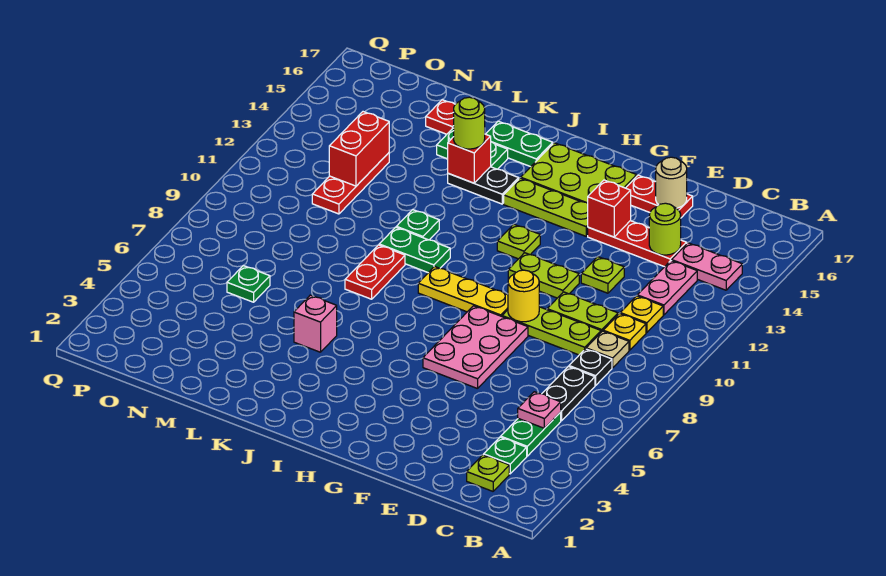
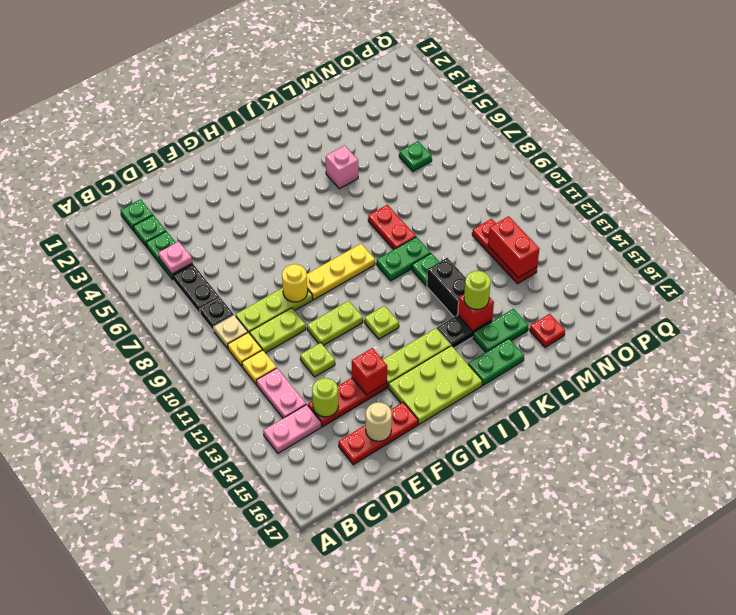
lime plate C2 level 1 -> green plate C2 level 1
red plate E16:F16 level 1 -> red plate D16:F16 level 1
pink plate F6:G8 level 1 -> none
none -> black brick K12:K13 level 1

